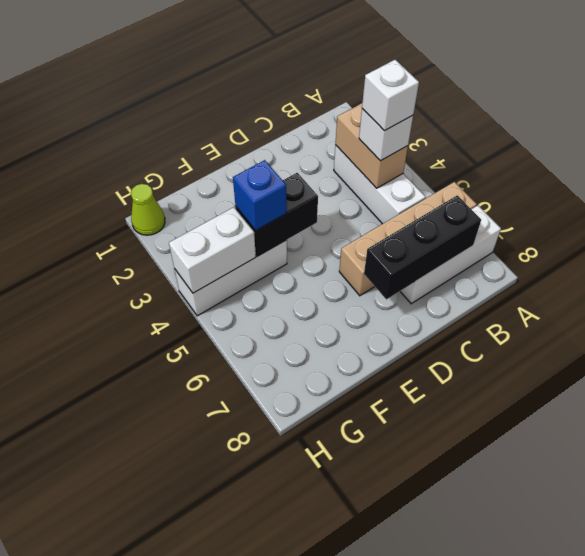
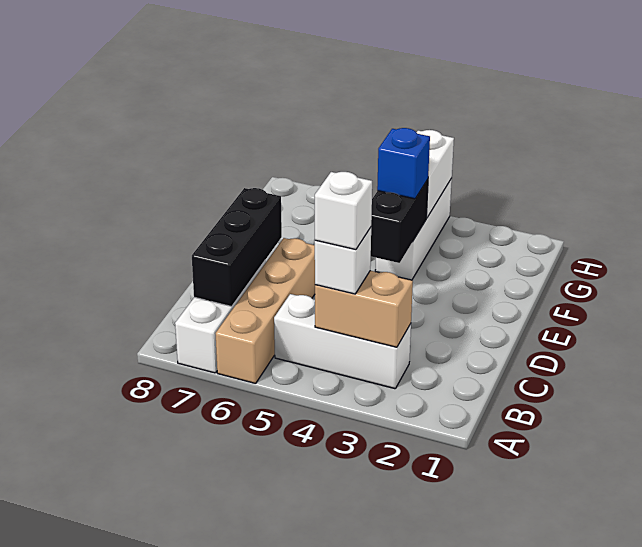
lime cone H1 level 1 -> none

